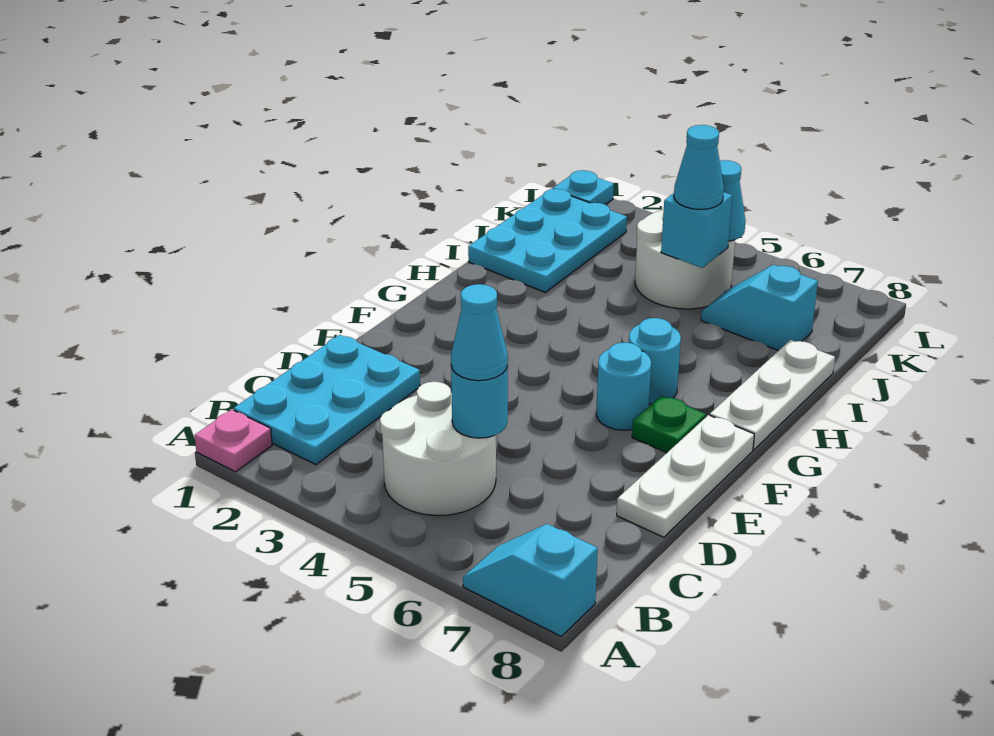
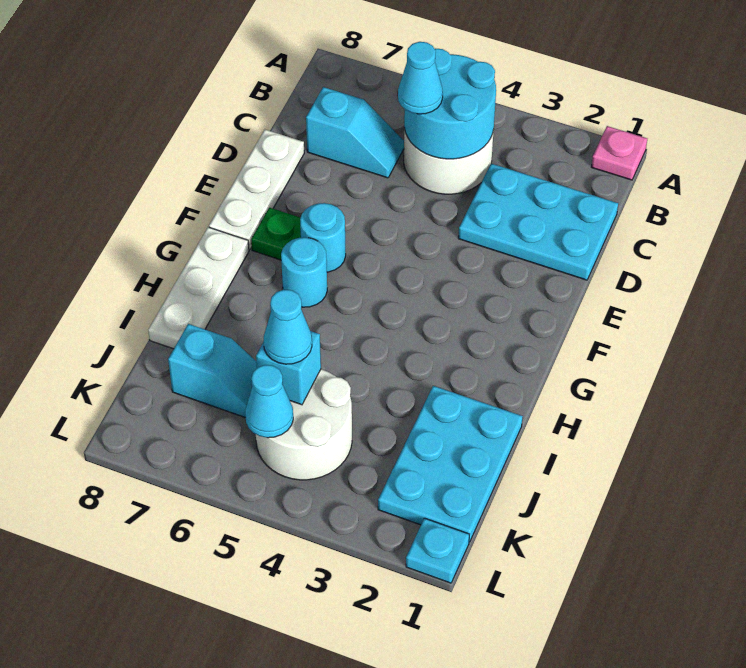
cyan slope A7:A8 level 1 top 8 -> cyan slope C6:C7 level 1 top 7
cyan plate B1:D2 level 1 -> cyan plate C1:D3 level 1
cyan round brick C5 level 2 -> cyan round brick B4:C5 level 2

